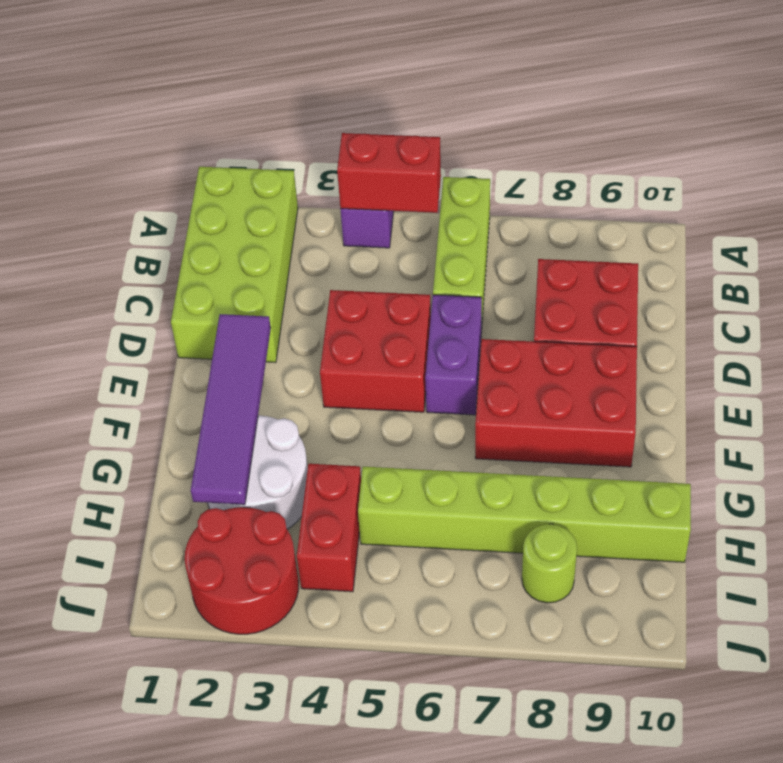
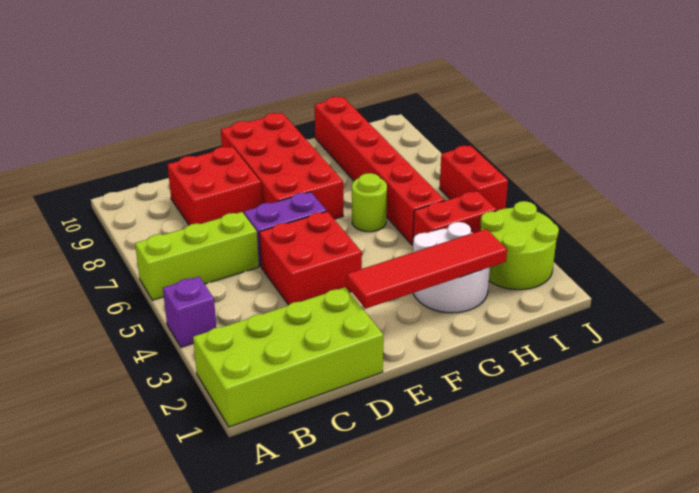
red brick A4:A5 level 2 -> red brick J5:J6 level 1
purple tile E2:H2 level 2 -> red tile E2:H2 level 2
red brick E7:F9 level 1 -> red brick E7:F10 level 1
lime brick H5:H10 level 1 -> red brick H5:H10 level 1
red round brick I2:J3 level 1 -> lime round brick I2:J3 level 1
lime round brick I8 level 1 -> lime round brick G6 level 1

